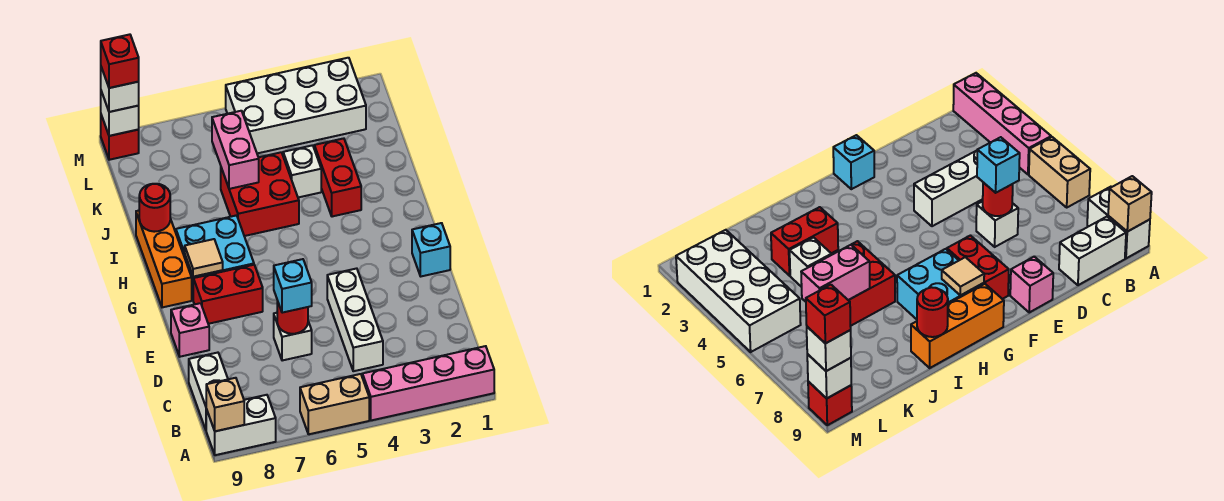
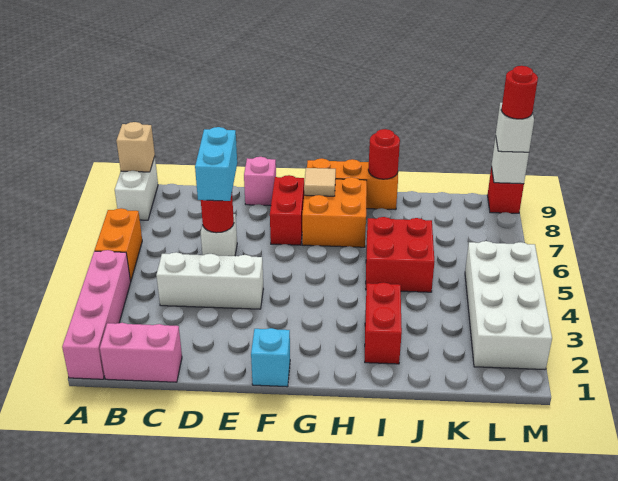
tan brick A5:A6 level 1 -> orange brick A5:A6 level 1
white brick B9:C9 level 1 -> none
cyan brick D6 level 3 -> cyan brick D6:D7 level 3
cyan brick G7:H8 level 1 -> orange brick G7:H8 level 1
red brick I3:J3 level 1 -> red brick I2:I3 level 1
white brick J4 level 1 -> none
pink brick J6:K6 level 2 -> pink brick B1:C1 level 1
red brick M9 level 4 -> red round brick M9 level 4

